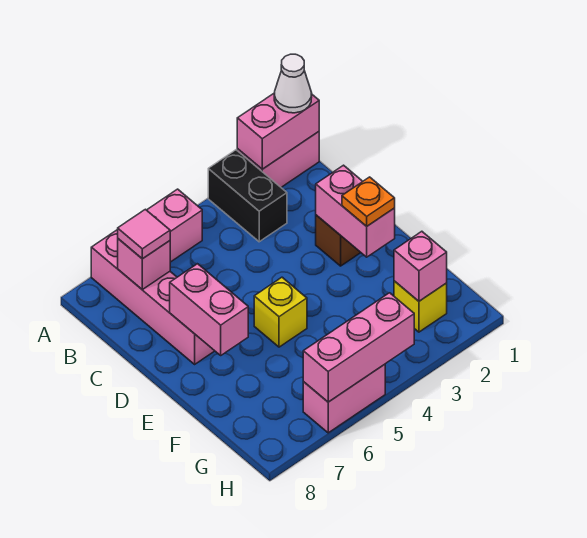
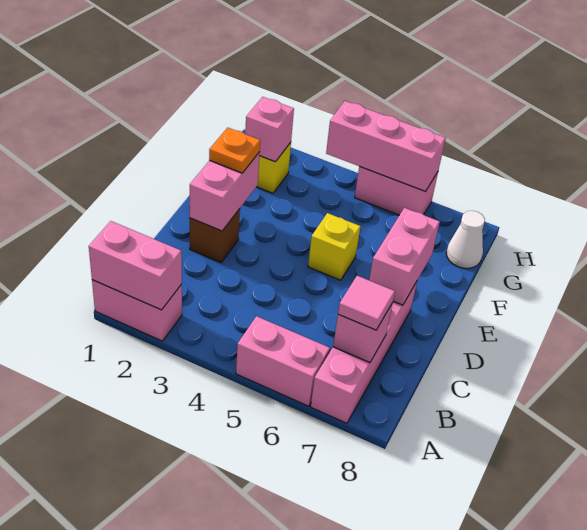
white cone A1 level 3 -> white cone G8 level 1
black brick A3:B3 level 1 -> none

